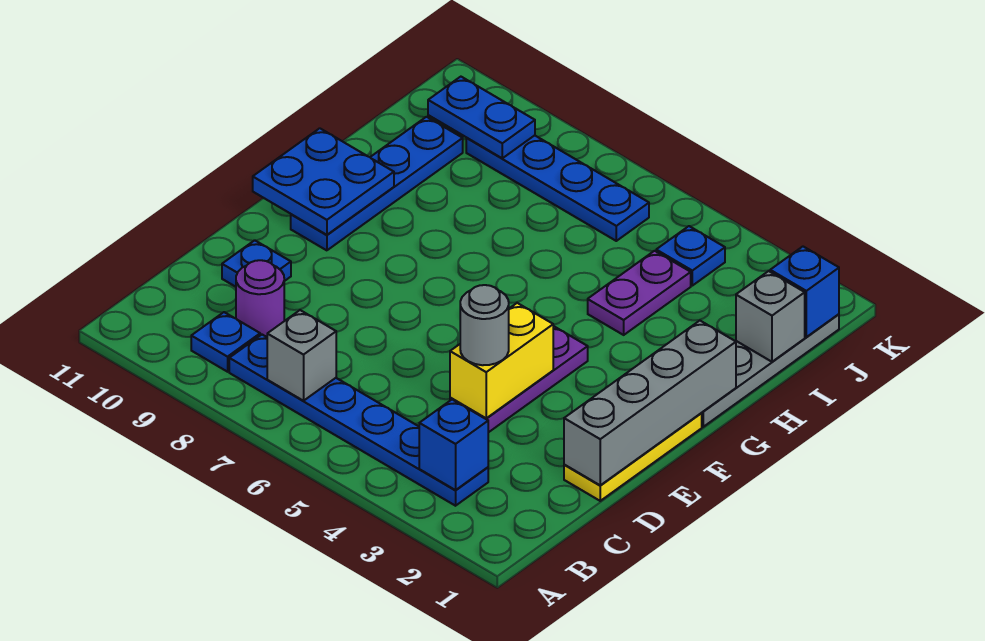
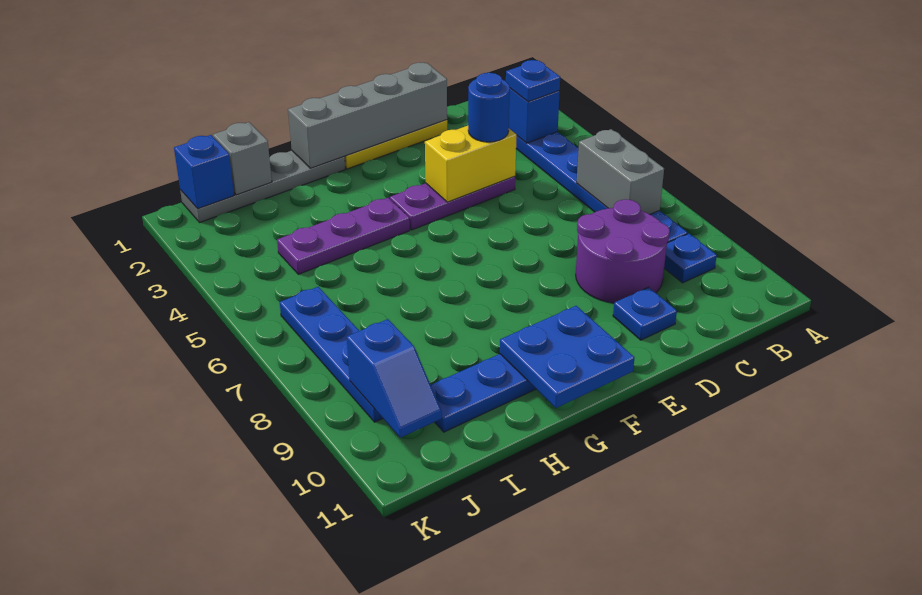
grey brick B7 level 2 -> grey brick B6:B7 level 2
purple round brick C9 level 1 -> purple round brick C8:D9 level 1
grey round brick D4 level 3 -> blue round brick D4 level 3
purple plate H4:I4 level 1 -> purple plate G4:I4 level 1
blue plate J4 level 1 -> blue plate B3 level 3
blue plate J9:J10 level 2 -> blue slope J9:J10 level 2 top 9

